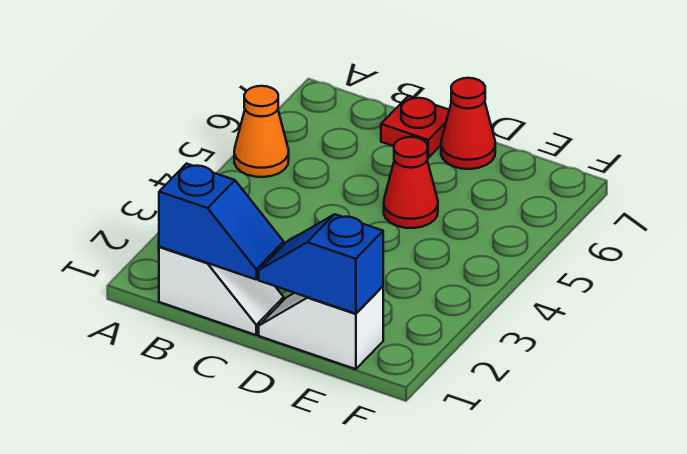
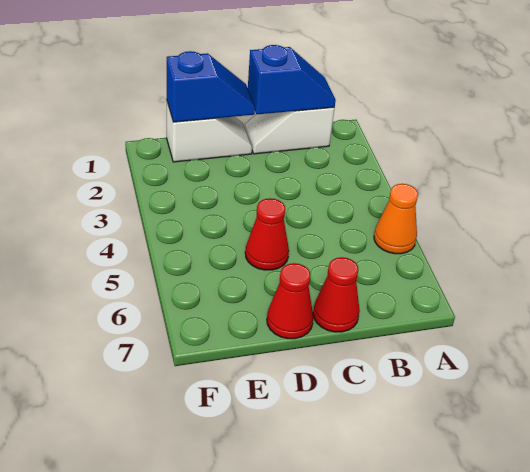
blue slope B1:C1 level 2 top B -> blue slope B1:C1 level 2 top C
red plate C7 level 1 -> red cone C7 level 1

